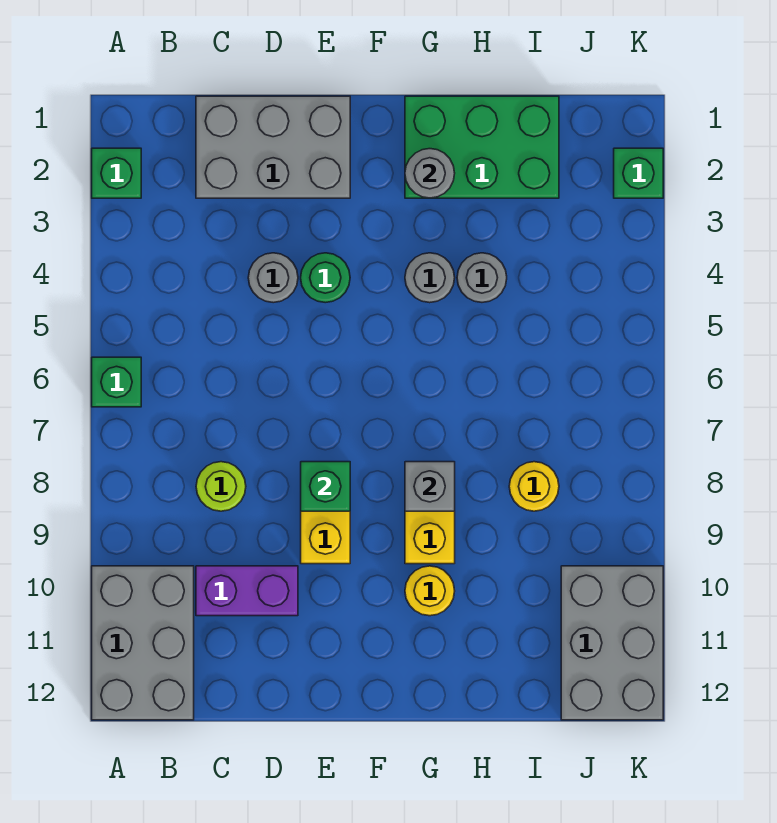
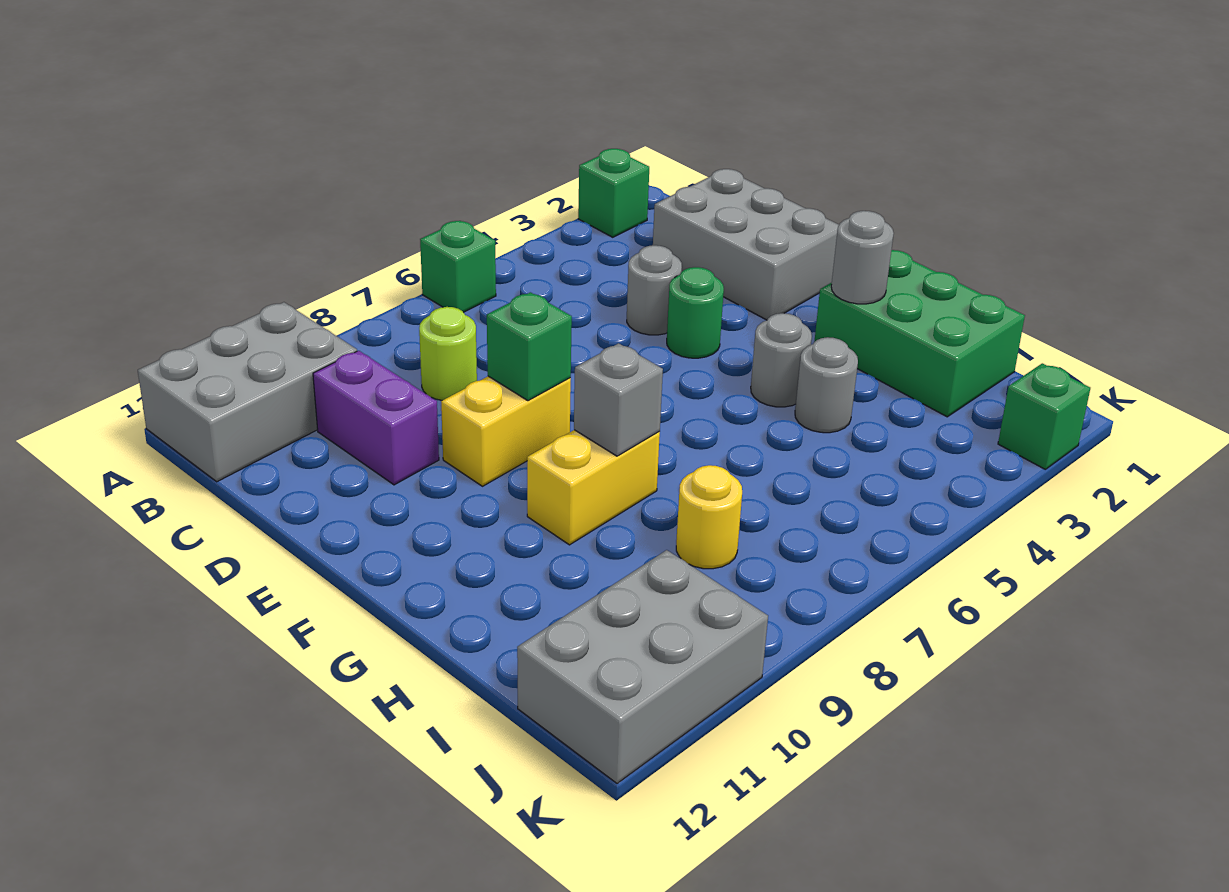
yellow round brick G10 level 1 -> none

